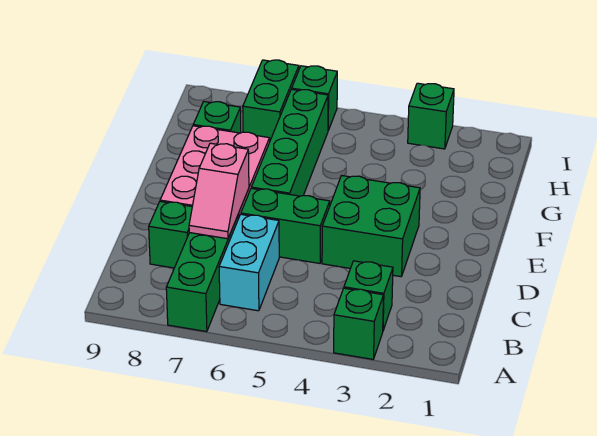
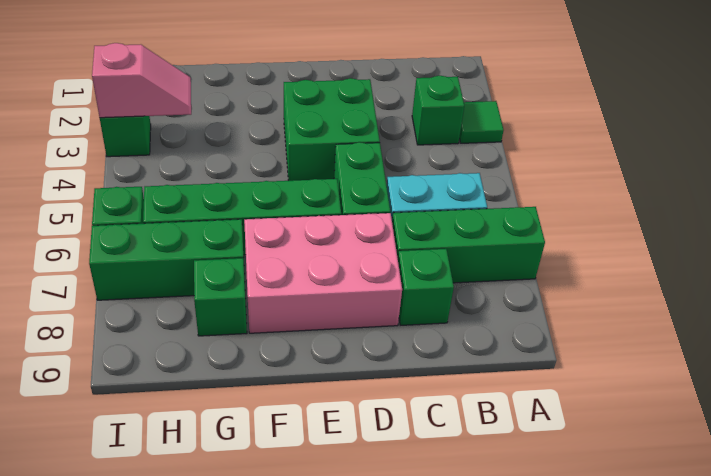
green brick A3 level 1 -> green tile A3 level 1
pink slope C7:D7 level 2 top D -> pink slope H3:I3 level 2 top I
green brick H7:I7 level 1 -> green brick G7:I7 level 1

